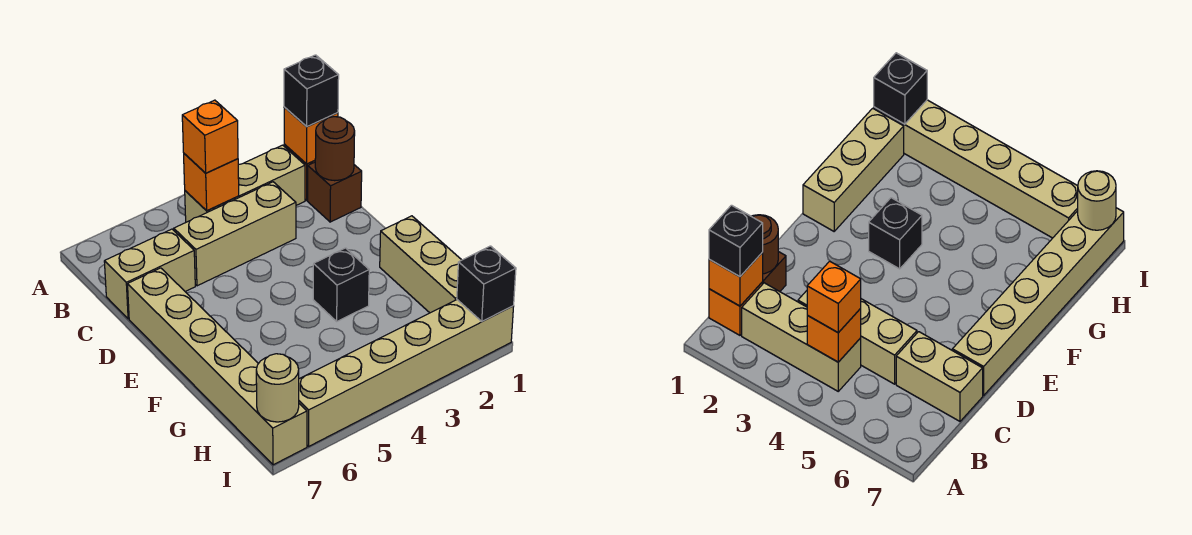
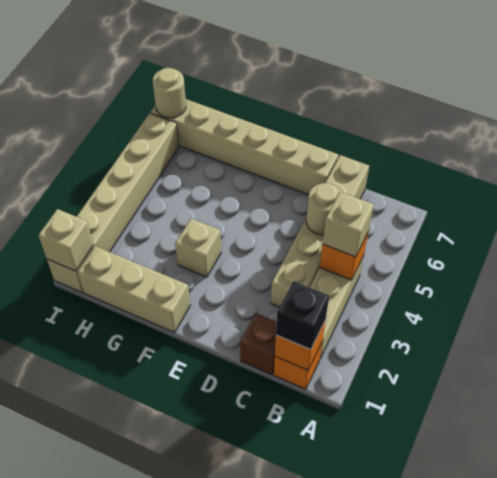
orange brick B4 level 3 -> tan brick B4 level 3
brown round brick C1 level 2 -> none
none -> tan round brick C5 level 2
black brick F3 level 1 -> tan brick F3 level 1
black brick I1 level 2 -> tan brick I1 level 2

